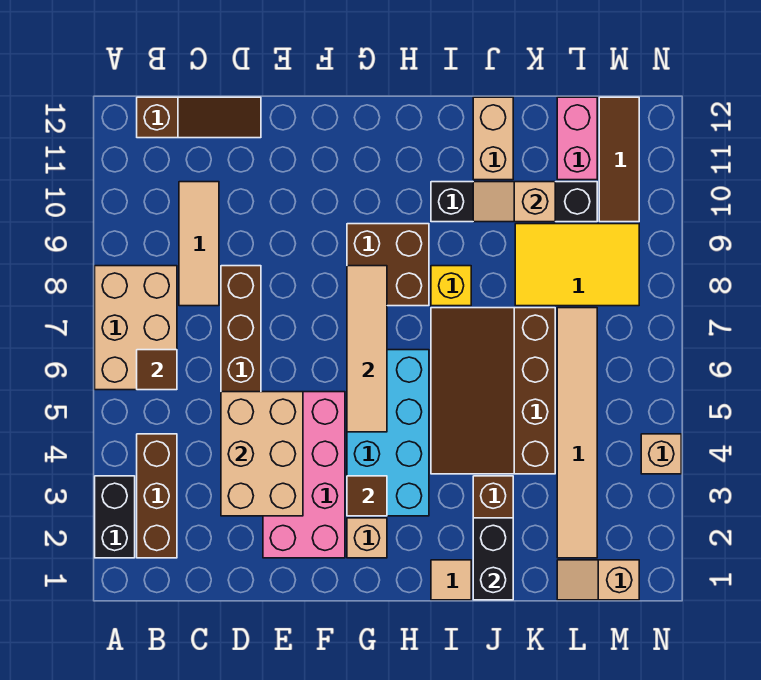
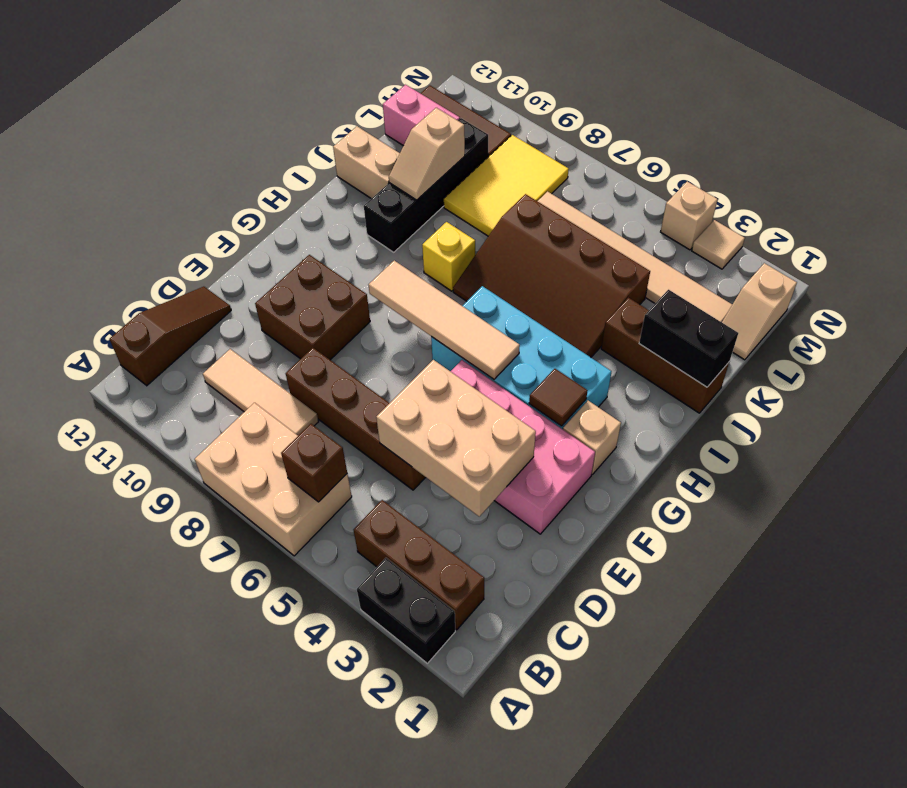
brown tile B6 level 2 -> brown brick B6 level 2
brown brick G8:H9 level 1 -> brown brick E9:F10 level 1
tan tile I1 level 1 -> tan tile N3 level 1

